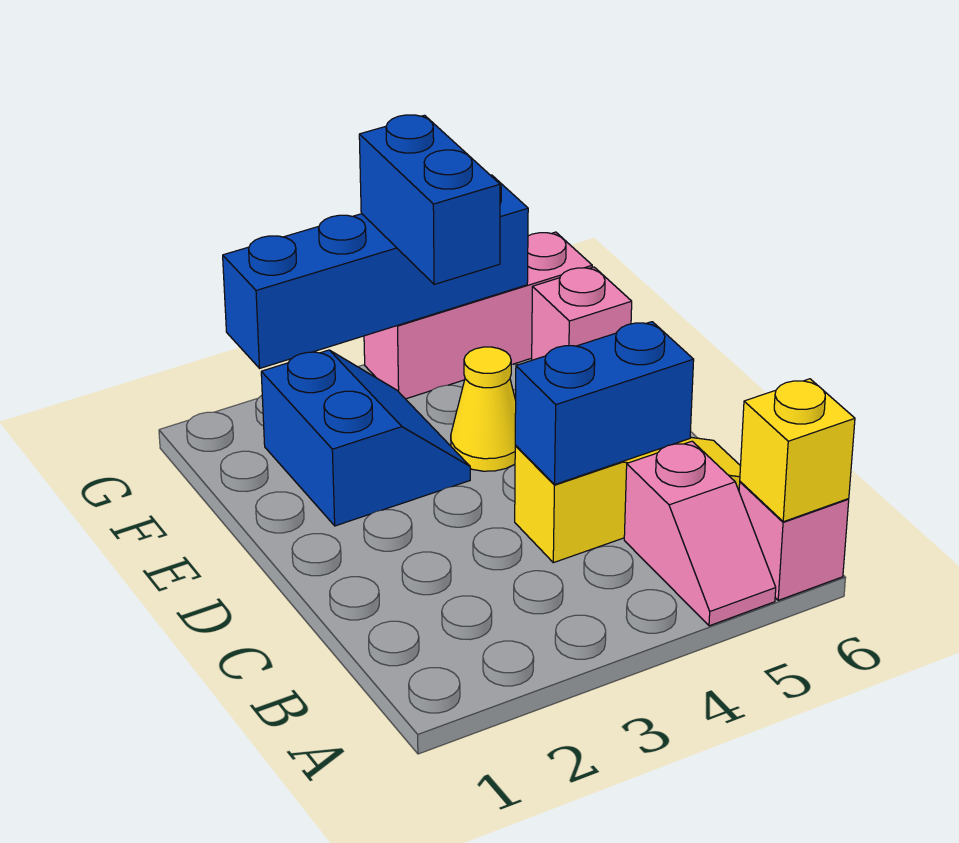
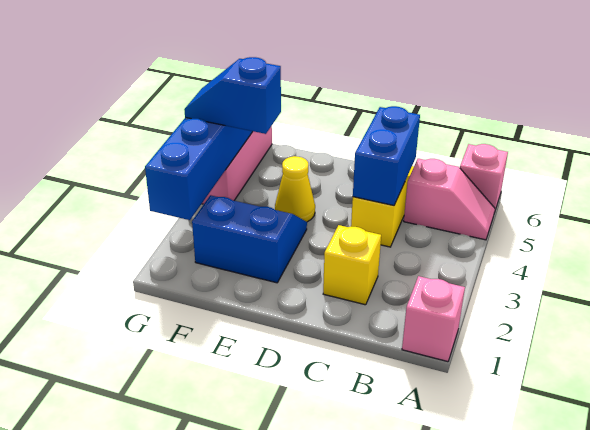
yellow brick A6 level 2 -> yellow brick C2 level 1
blue brick F4:G4 level 3 -> blue slope F4:G4 level 3 top F
pink brick F6 level 1 -> pink brick A1 level 1

